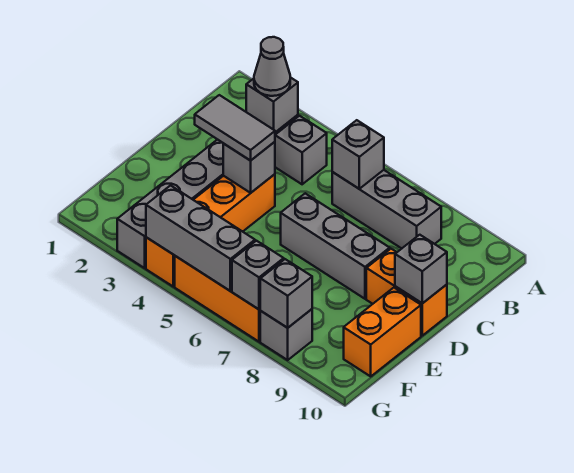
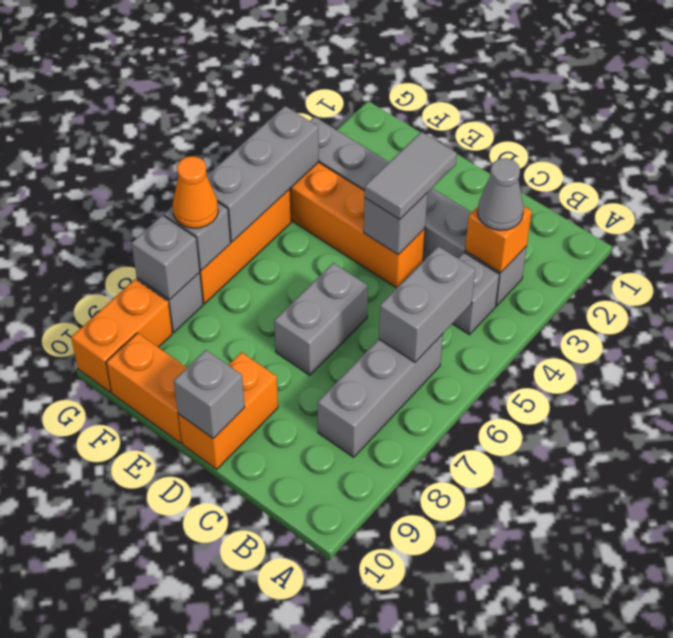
grey brick B3 level 2 -> orange brick B3 level 2
grey brick B6 level 2 -> grey brick B5:B6 level 2
grey brick D6:D8 level 1 -> grey brick D6:D7 level 1
none -> orange cone G7 level 3
none -> orange brick G9:G10 level 1

